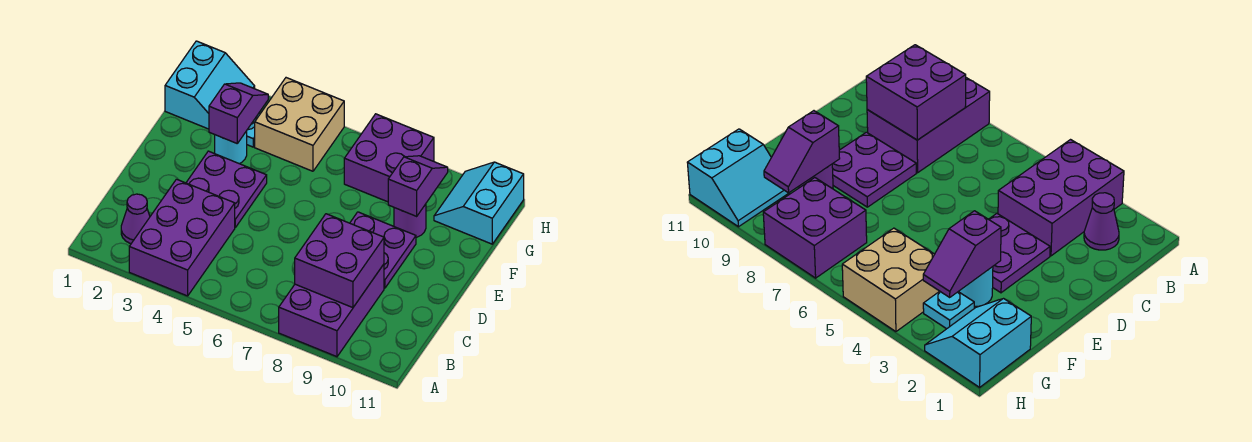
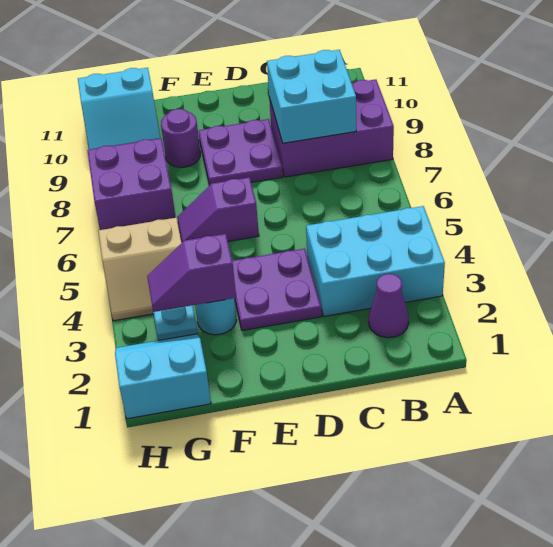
purple brick A3:C4 level 1 -> cyan brick A3:C4 level 1
purple brick B8:C9 level 2 -> cyan brick B8:C9 level 2
purple slope F9:G9 level 2 top F -> purple slope E6:F6 level 1 top E
tan brick G4:H5 level 1 -> tan slope G4:H5 level 1 top 5

